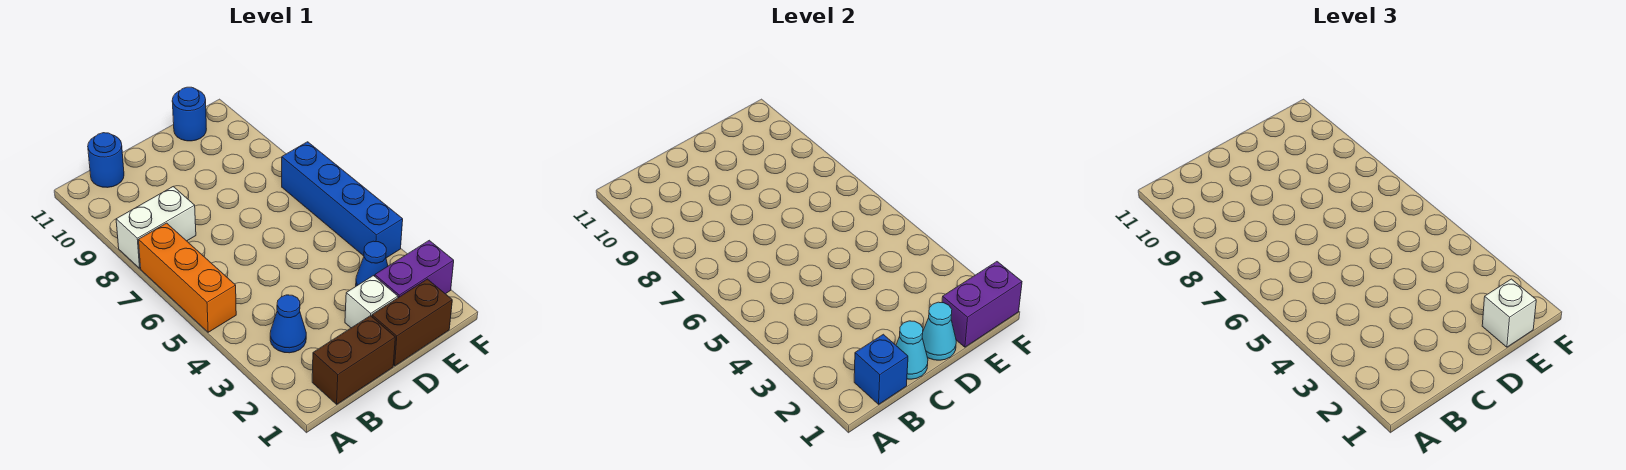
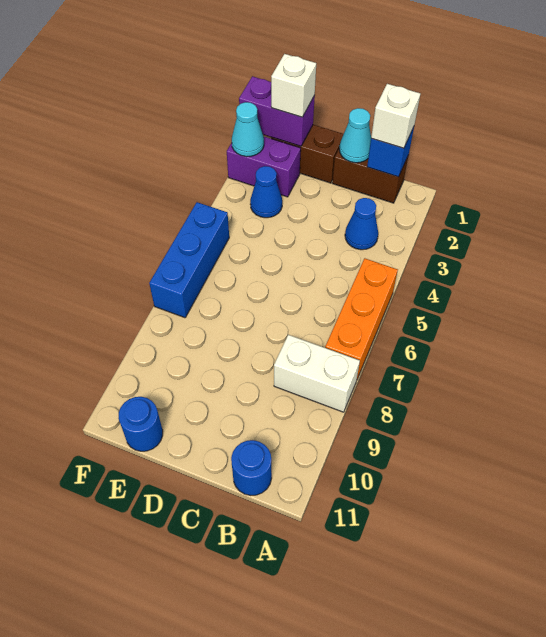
cyan cone D1 level 2 -> cyan cone F2 level 2
white brick D2 level 1 -> white brick B1 level 3
blue brick F4:F7 level 1 -> blue brick F5:F7 level 1

